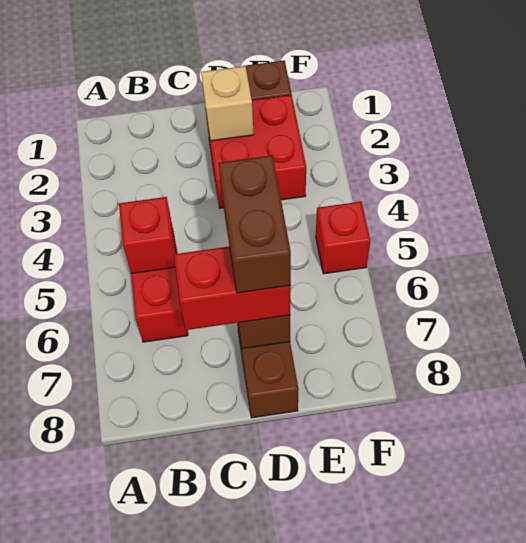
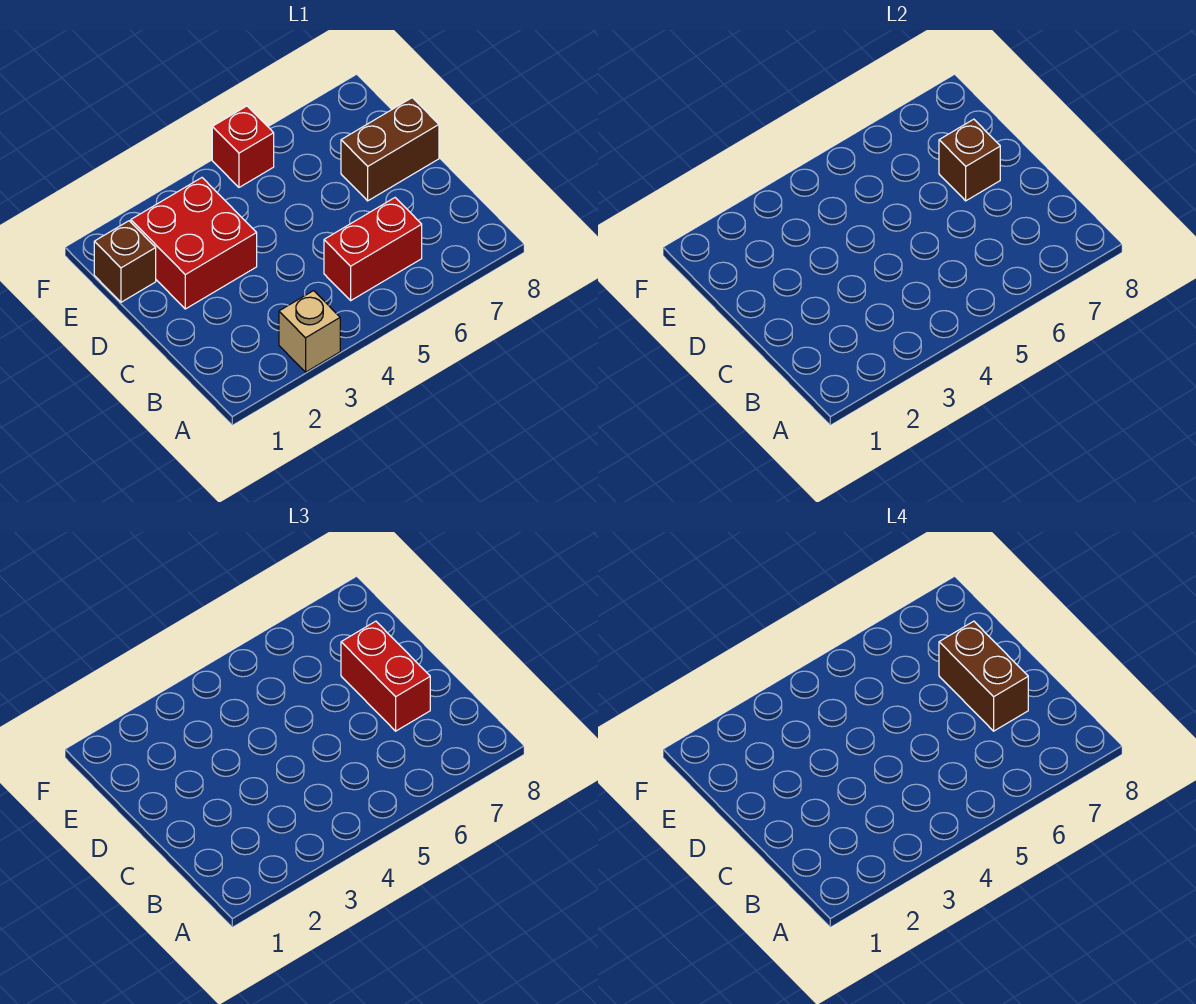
red brick B5 level 2 -> none
tan brick D2 level 2 -> tan brick A3 level 1
brown brick D6:D7 level 4 -> brown brick C7:D7 level 4

